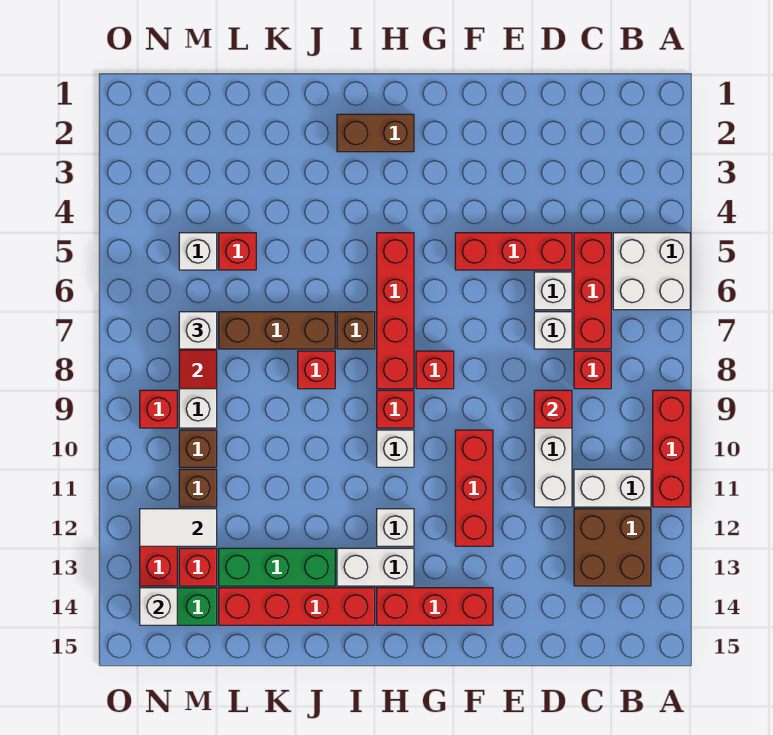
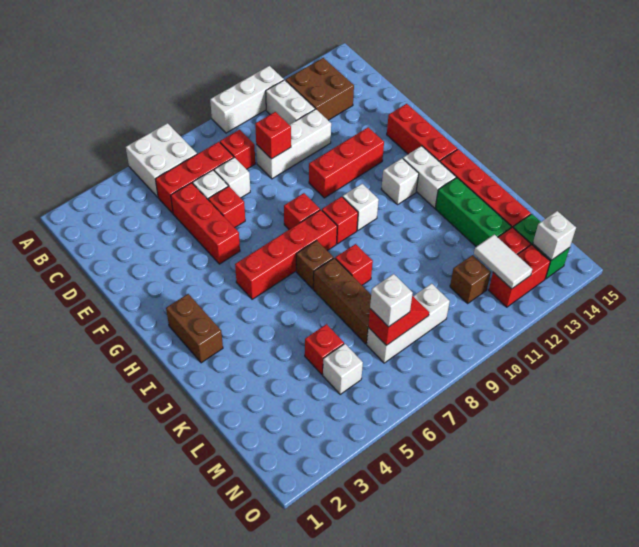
red brick A9:A11 level 1 -> white brick A9:A11 level 1
brown brick M10 level 1 -> none
red brick N9 level 1 -> red brick E6 level 1

